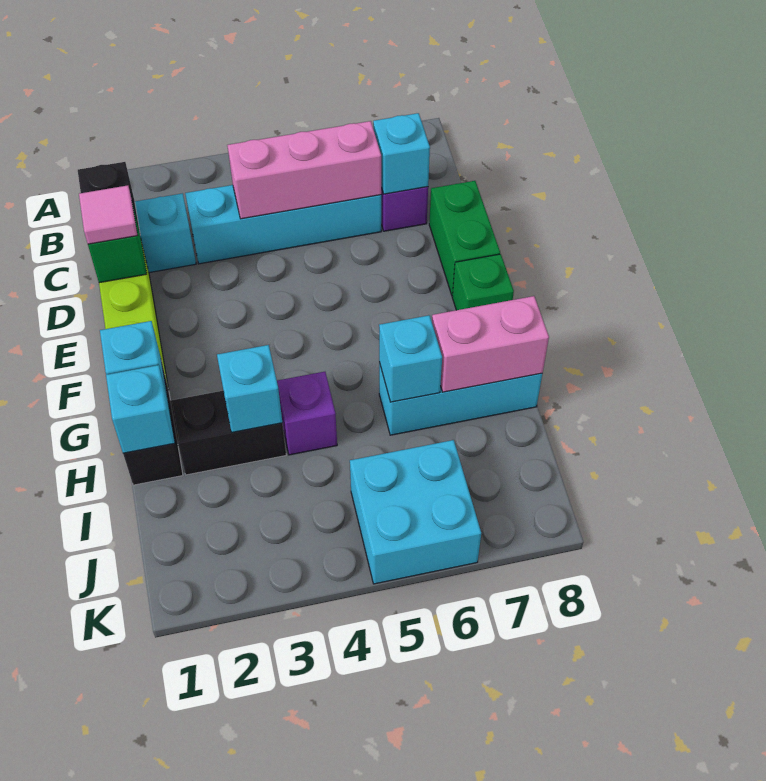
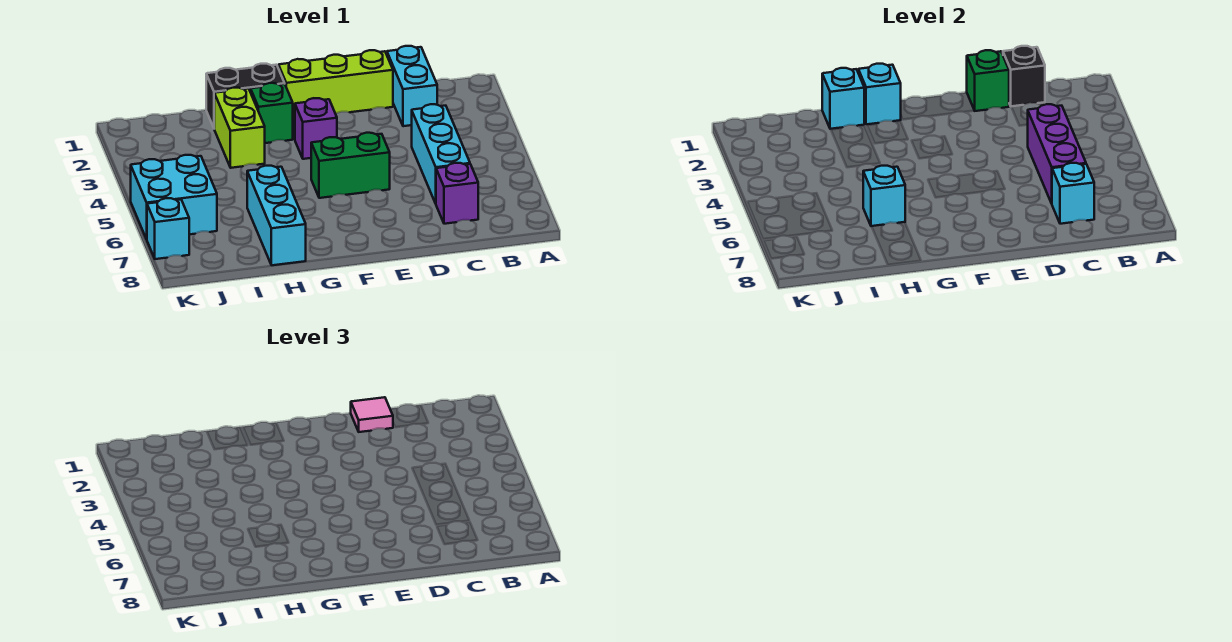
cyan brick C3:C6 level 1 -> cyan brick C4:C6 level 1
pink brick C4:C6 level 2 -> purple brick C4:C6 level 2
green brick D8:E8 level 1 -> green brick E5:F5 level 1
green brick F8 level 1 -> green brick G2 level 1
black brick H2:H3 level 1 -> lime brick H2:H3 level 1
cyan brick H3 level 2 -> cyan brick K7 level 1
purple brick H4 level 1 -> purple brick F3 level 1
pink brick H7:H8 level 2 -> none

